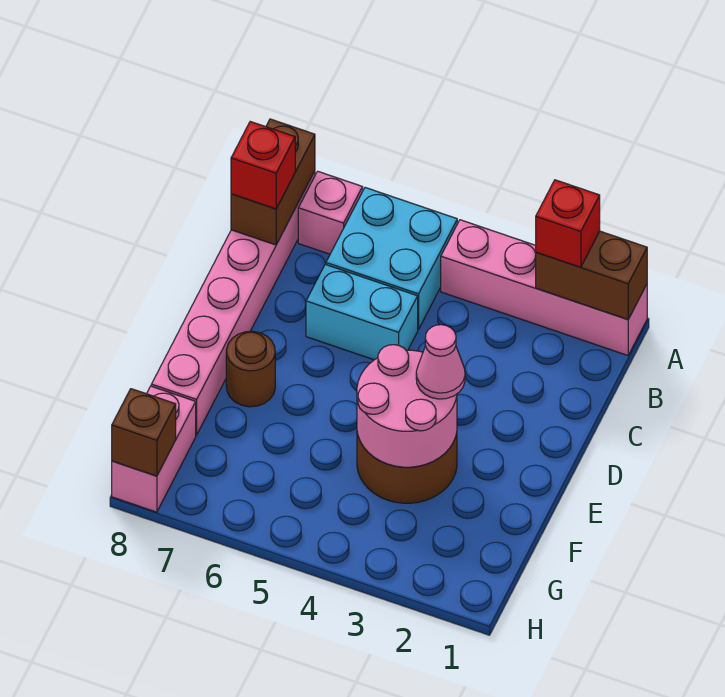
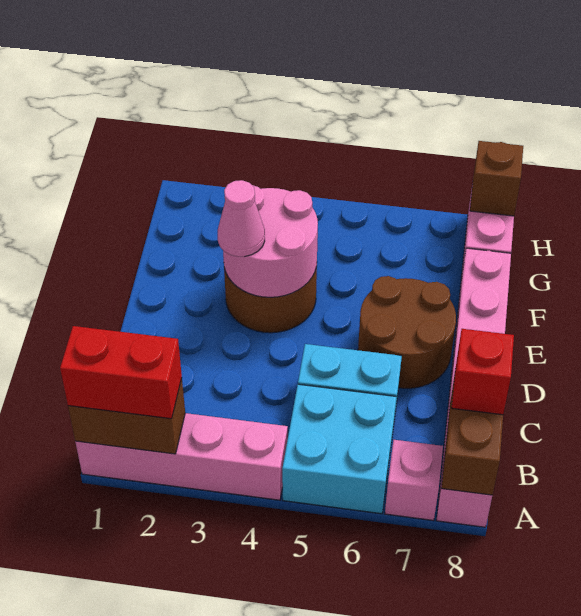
red brick A2 level 3 -> red brick A1:A2 level 3
brown round brick E7 level 1 -> brown round brick D6:E7 level 1

